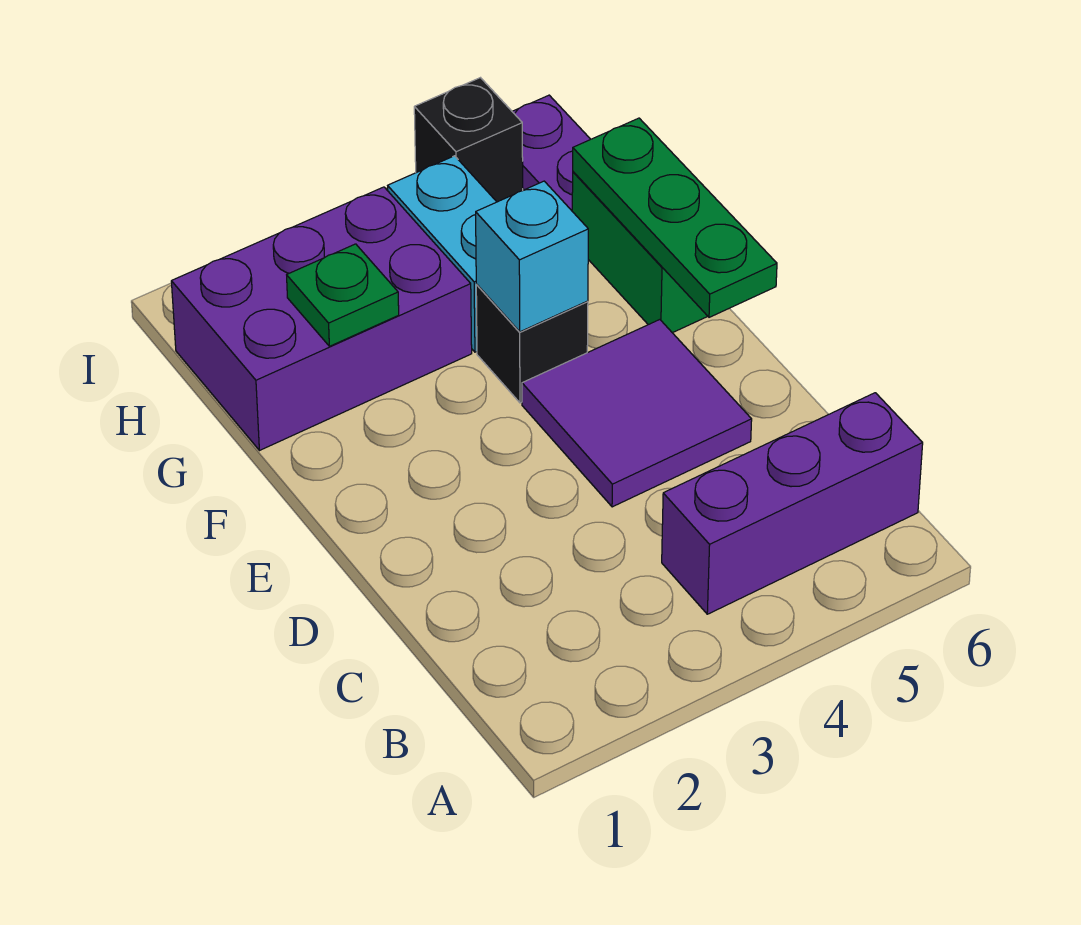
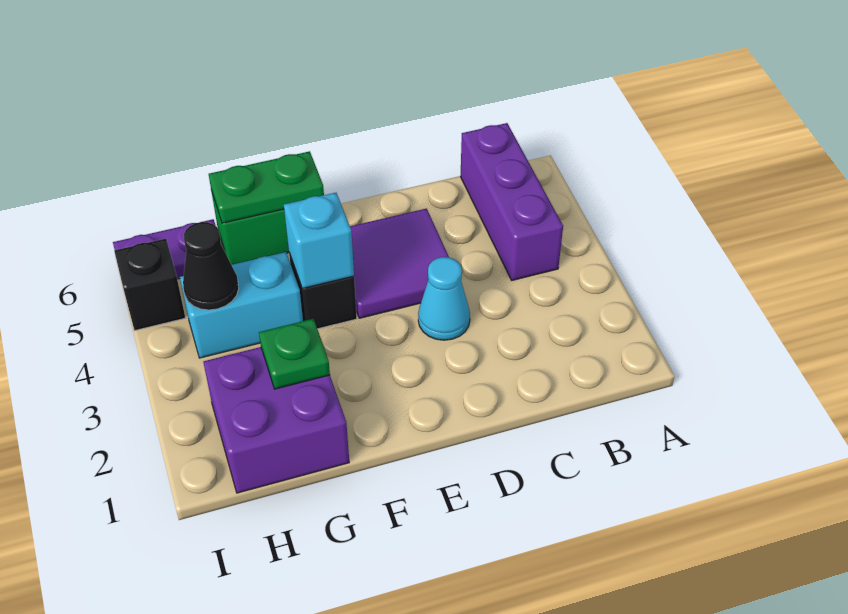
none -> cyan cone D3 level 1
green plate E6:G6 level 2 -> green plate F6:G6 level 2
purple brick G1:H3 level 1 -> purple brick G1:H2 level 1
none -> black cone H4 level 2

